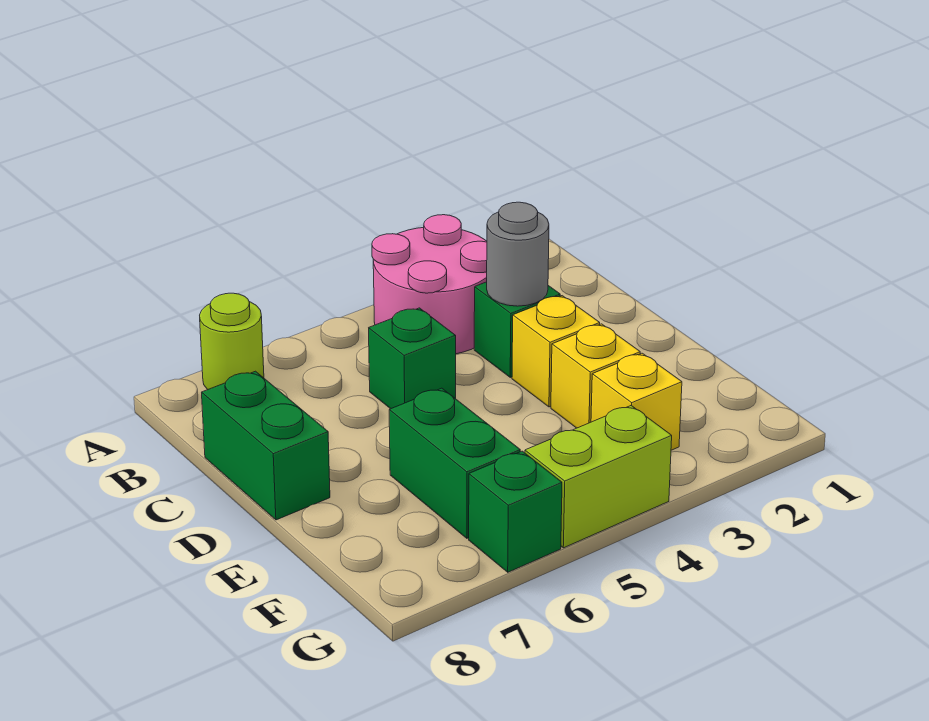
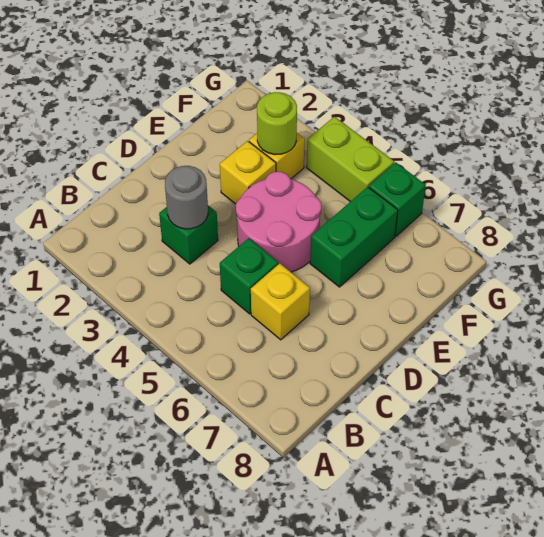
pink round brick A3:B4 level 1 -> pink round brick D4:E5 level 1
lime round brick A7 level 1 -> lime round brick F3 level 2
green brick C8:D8 level 1 -> none
yellow brick D3 level 1 -> yellow brick C6 level 1

